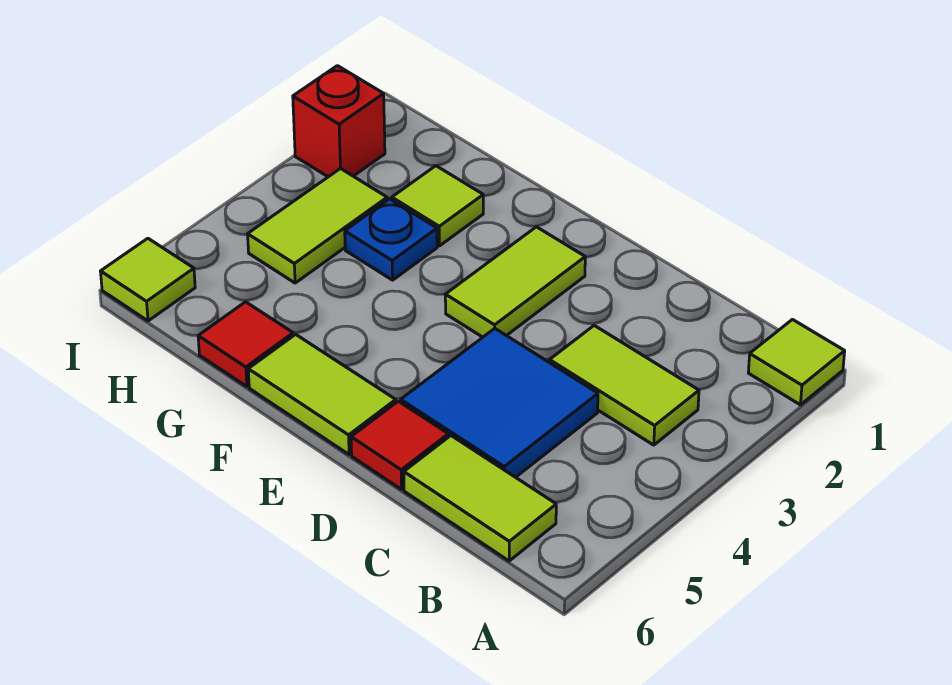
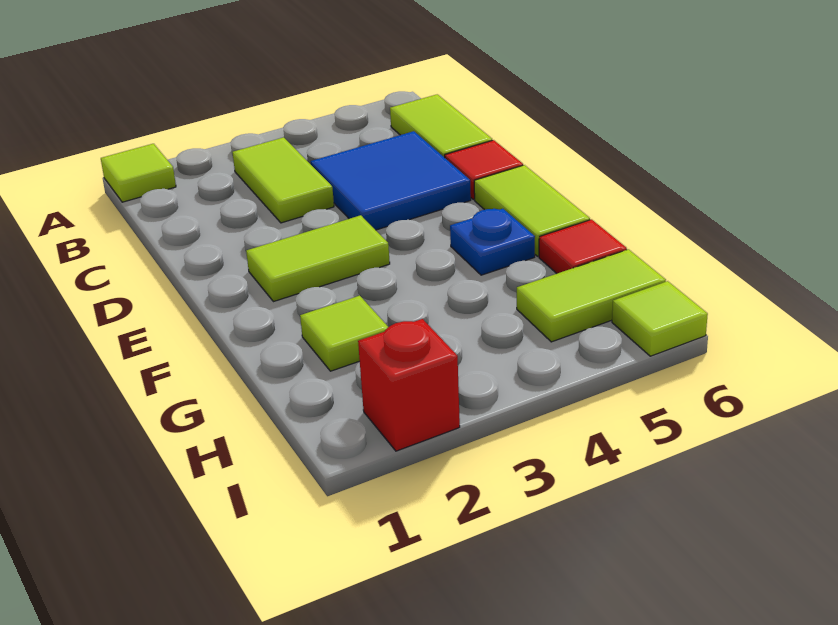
blue plate G3 level 1 -> blue plate F5 level 1
lime tile H3:H4 level 1 -> lime tile H5:H6 level 1

